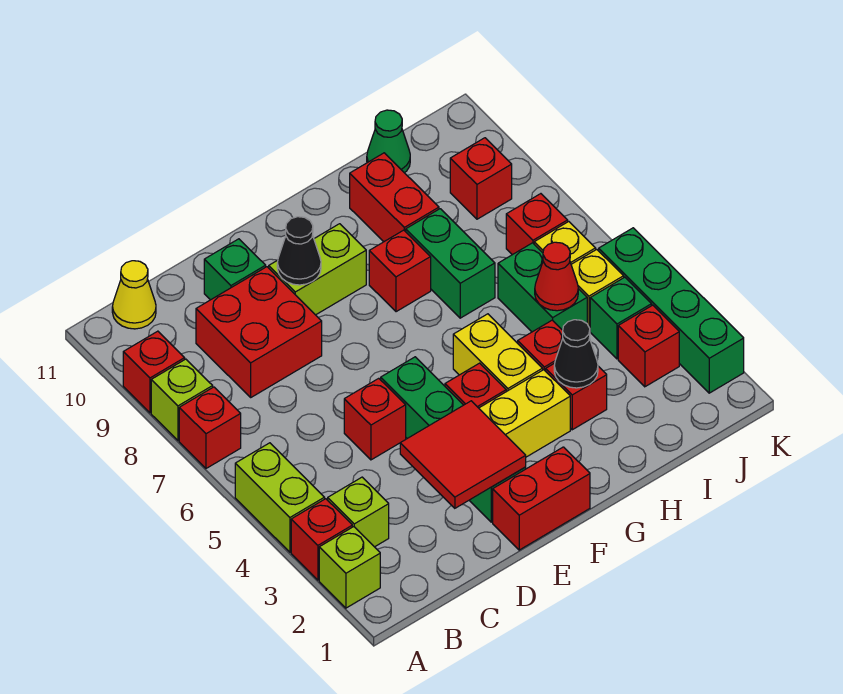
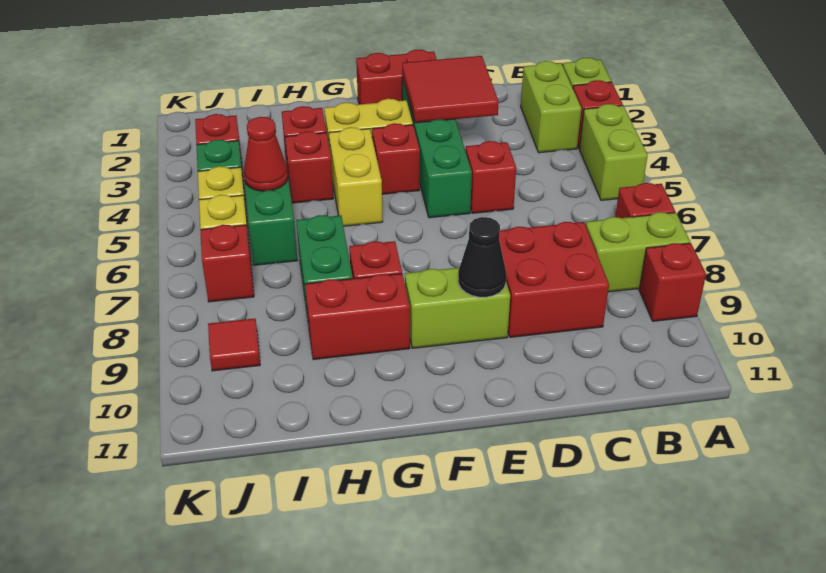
lime brick A8 level 1 -> lime brick A8:B8 level 1
lime brick B3 level 1 -> lime brick B2:B3 level 1
yellow cone B11 level 1 -> none
green brick D10 level 1 -> none
black cone H3 level 2 -> none
red brick H9:H10 level 1 -> red brick G9:H9 level 1
green cone I11 level 1 -> none
red brick J9 level 1 -> red tile J9 level 1
green brick K2:K5 level 1 -> none

